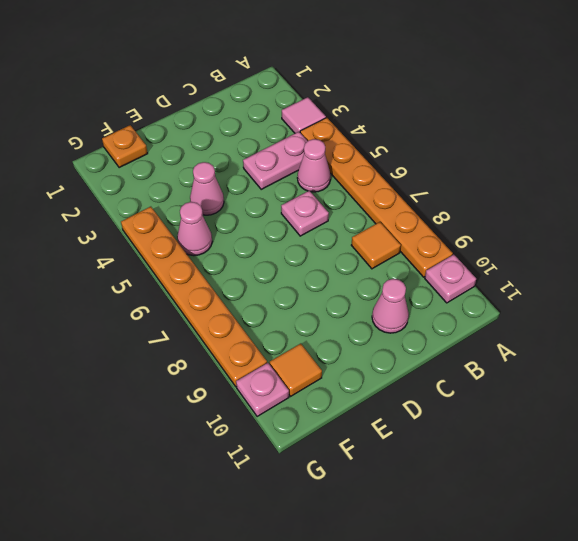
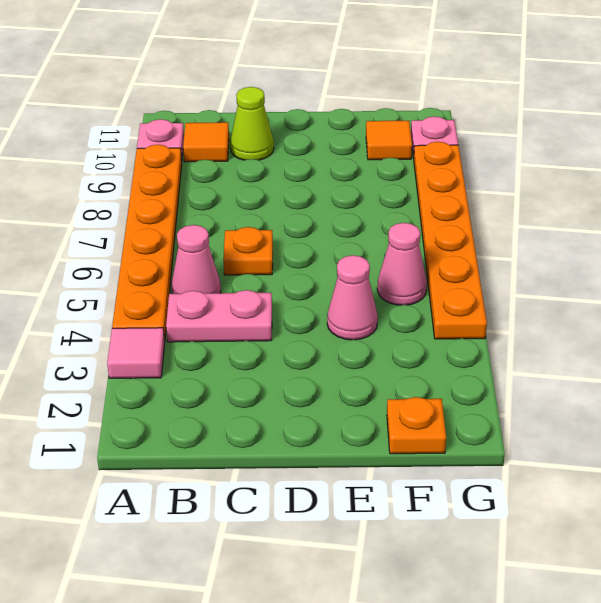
orange tile B8 level 1 -> orange tile B10 level 1
pink plate C6 level 1 -> orange plate C6 level 1
pink cone C10 level 1 -> lime cone C10 level 1

